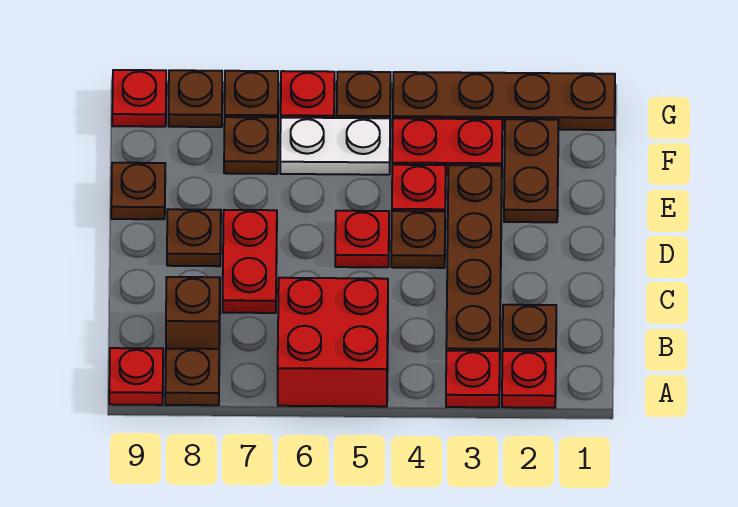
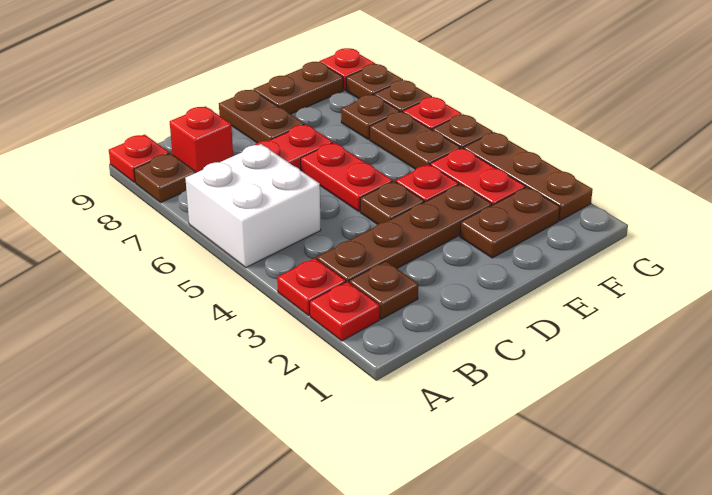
red brick A5:B6 level 1 -> white brick A5:B6 level 1
brown brick B8 level 1 -> red brick B8 level 1
red plate D5 level 1 -> red plate D5:D6 level 1
brown plate D8 level 1 -> brown plate D8:D9 level 1
brown plate E9 level 1 -> brown plate E9:F9 level 1
white plate F5:F6 level 1 -> brown plate F5:F6 level 1
brown plate G1:G4 level 1 -> brown plate G2:G4 level 1

